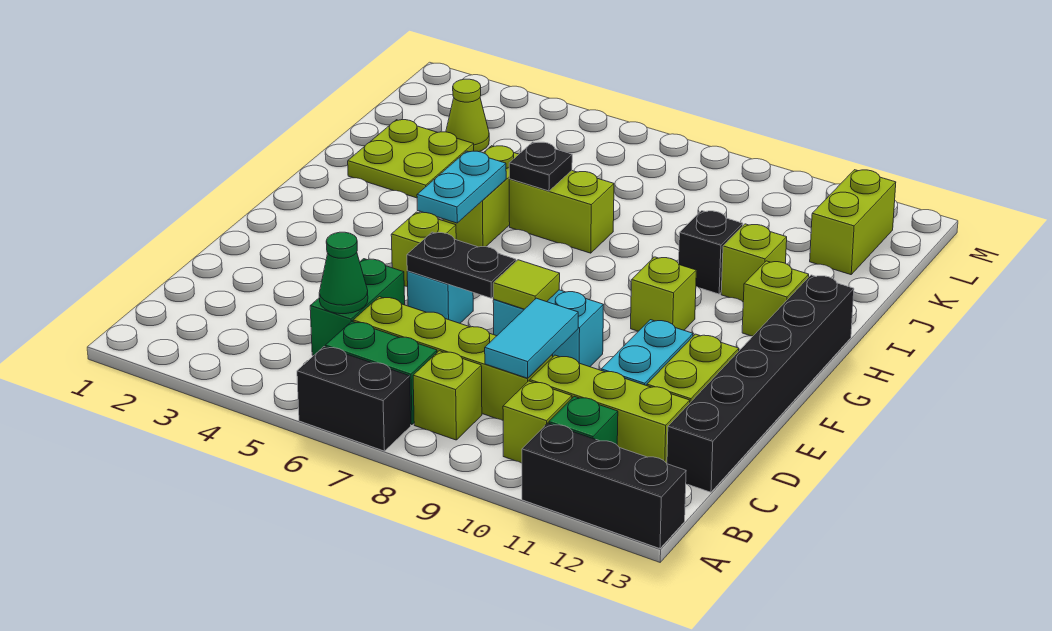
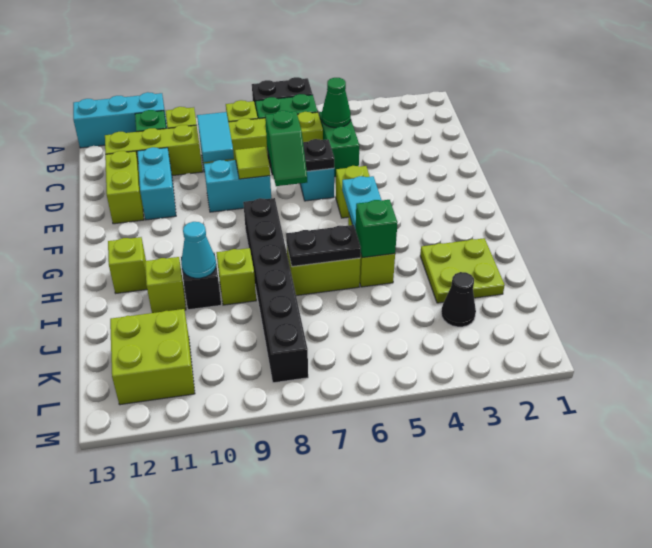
black brick A11:A13 level 1 -> cyan brick A11:A13 level 1
black brick C13:H13 level 1 -> black brick G8:L8 level 1
none -> green slope E7:F7 level 3 top E
lime brick G10 level 1 -> lime brick I9 level 1
none -> green brick I5 level 2
black plate I6 level 2 -> black plate I6:I7 level 2
none -> cyan cone I10 level 2
lime cone K3 level 1 -> black cone K3 level 1
lime brick K12:L12 level 1 -> lime brick K11:L12 level 1

